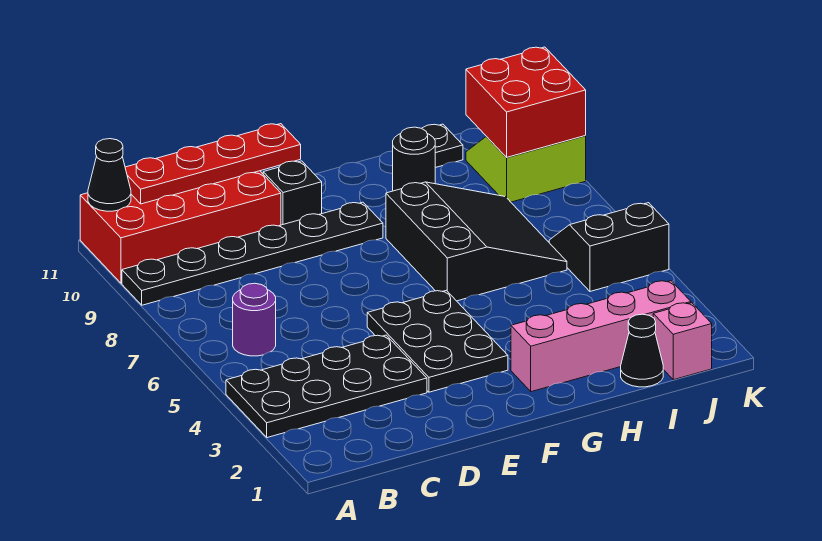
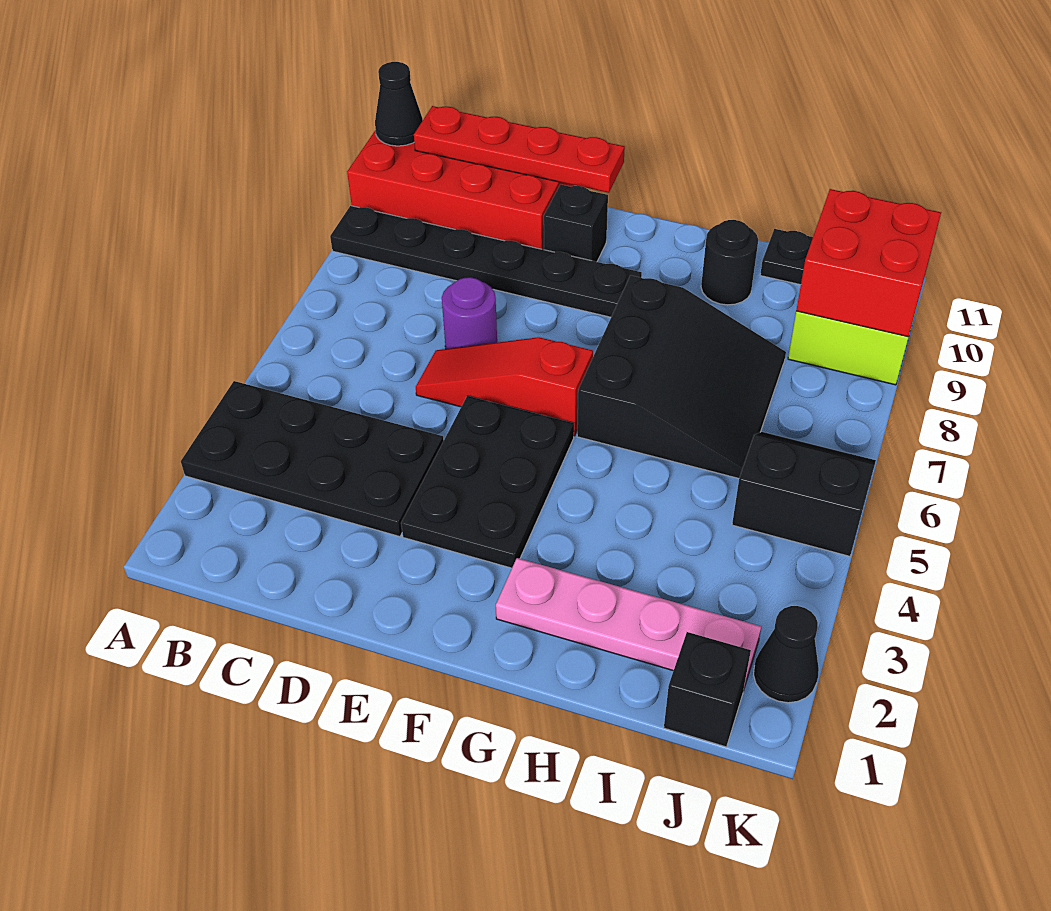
purple round brick B6 level 1 -> purple round brick D7 level 1
none -> red slope D6:F6 level 1 top F
pink brick G2:J2 level 1 -> pink plate G2:J2 level 1
black cone I1 level 1 -> black cone K2 level 1
pink brick J1 level 1 -> black brick J1 level 1

